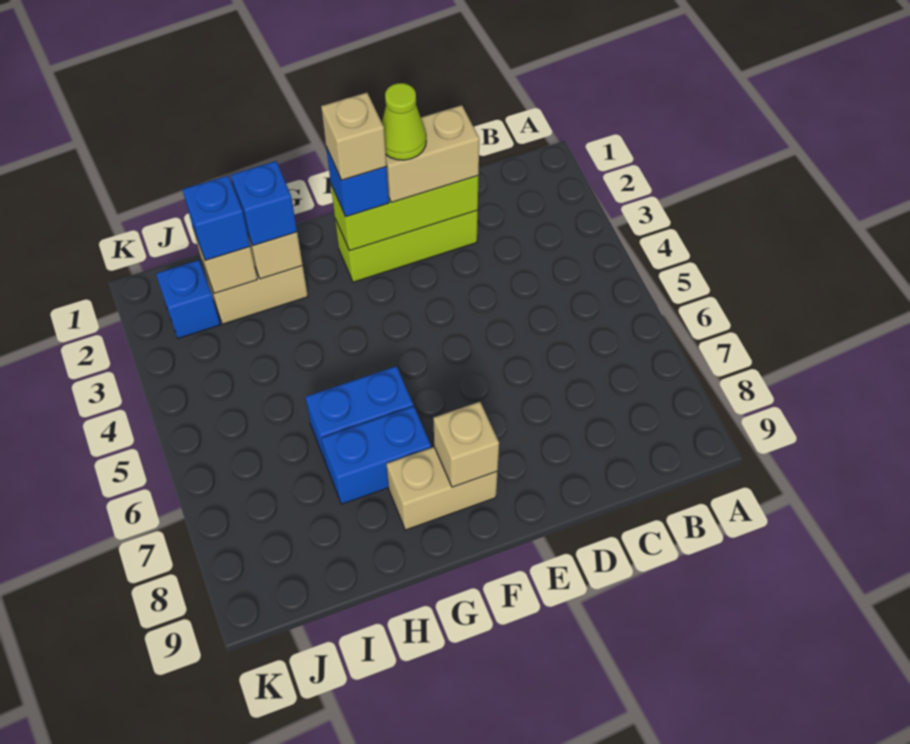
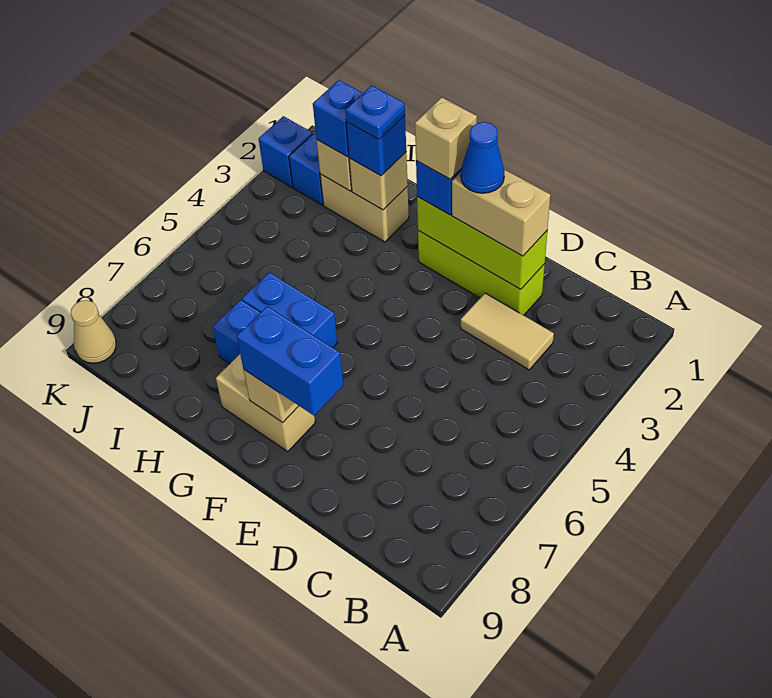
none -> tan tile C3:D3 level 1
lime cone E2 level 4 -> blue cone E2 level 4
none -> blue brick E8:F8 level 3
none -> blue plate H2 level 4
none -> blue brick K2 level 1
none -> tan cone K9 level 1

